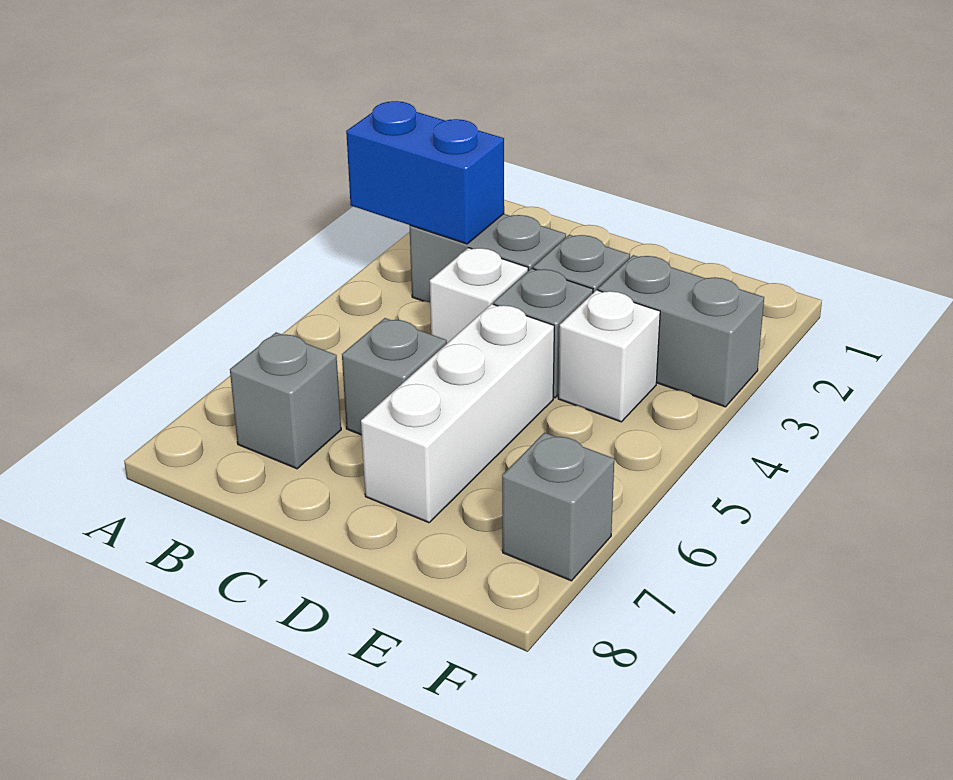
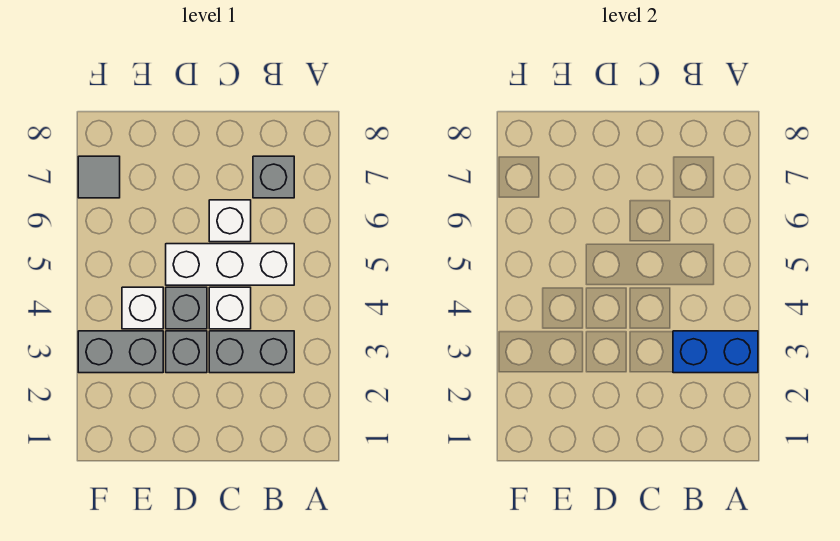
grey brick C6 level 1 -> white brick C6 level 1
white brick D5:D7 level 1 -> white brick B5:D5 level 1
grey brick F7 level 1 -> grey tile F7 level 1

